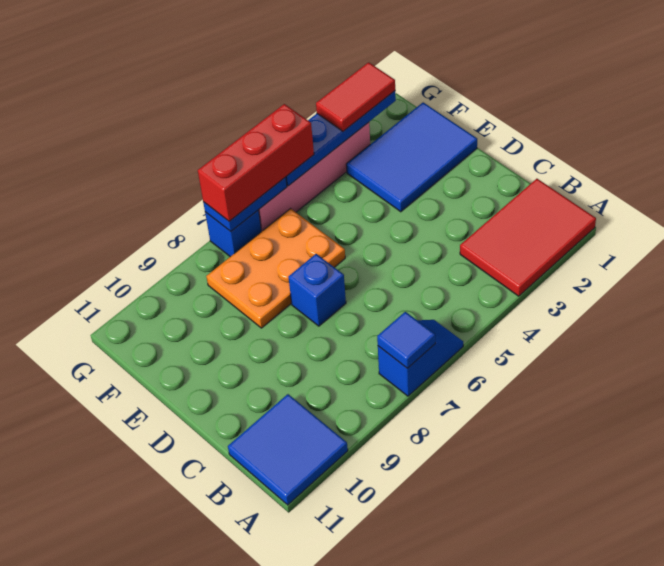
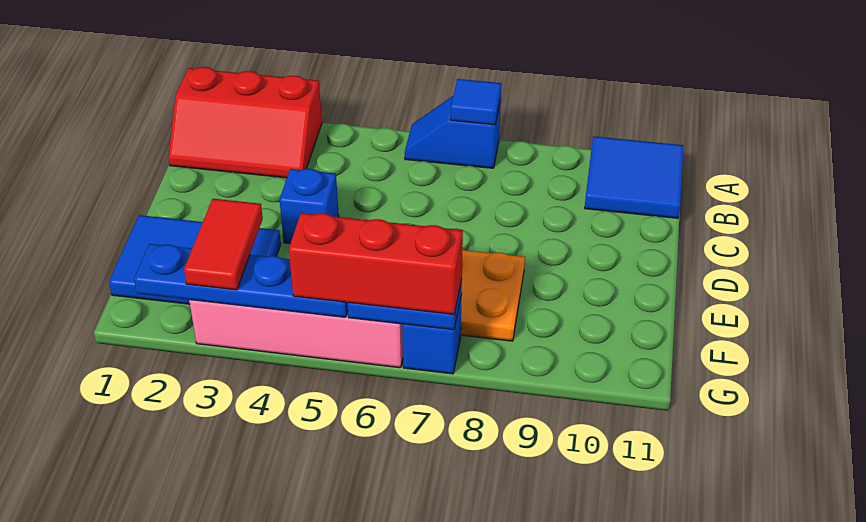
red tile A1:B3 level 1 -> red slope A1:B3 level 1 top A
blue brick D7 level 1 -> blue brick D4 level 1
red tile G2:G3 level 3 -> red tile F3:G3 level 3

